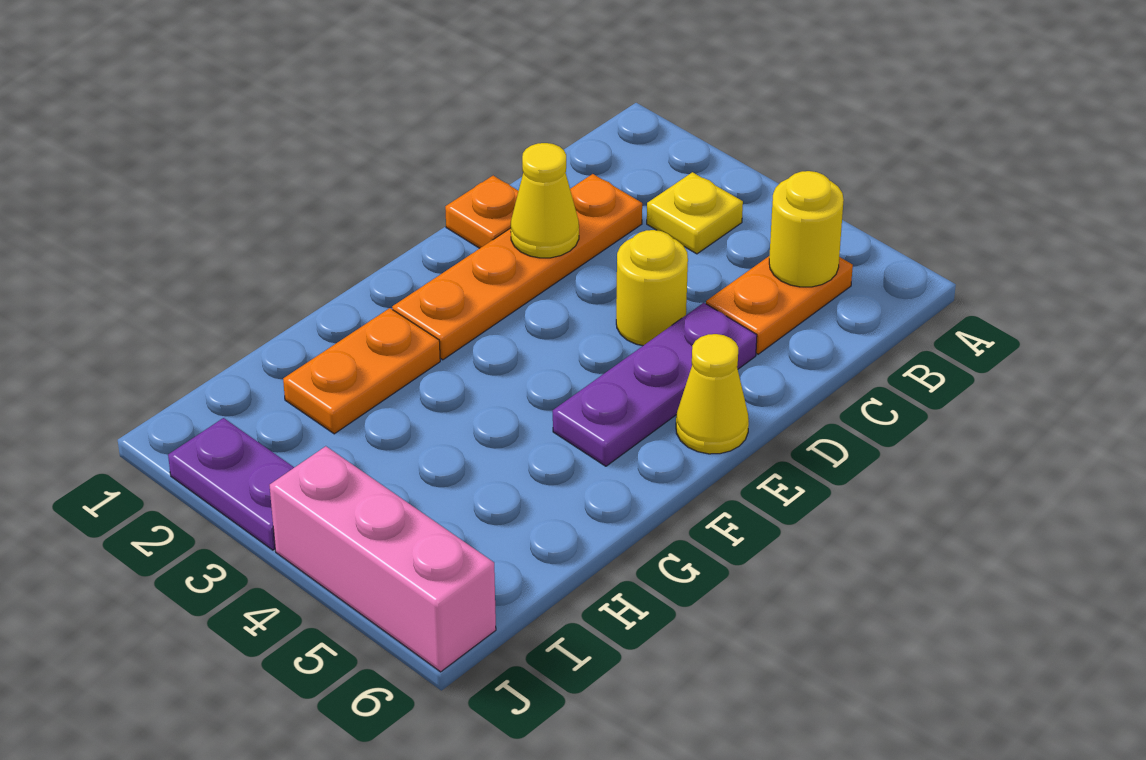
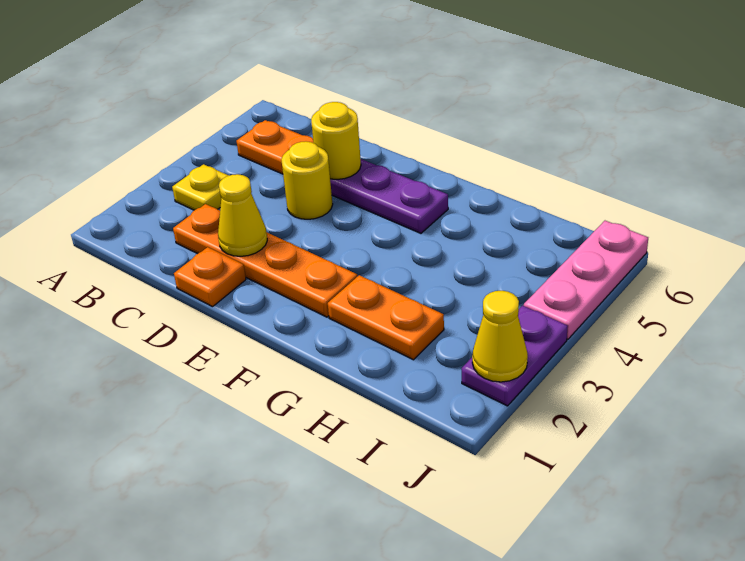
yellow round brick B5 level 2 -> yellow round brick D5 level 2
yellow cone E6 level 1 -> yellow cone J2 level 2
pink brick J4:J6 level 1 -> pink plate J4:J6 level 1

